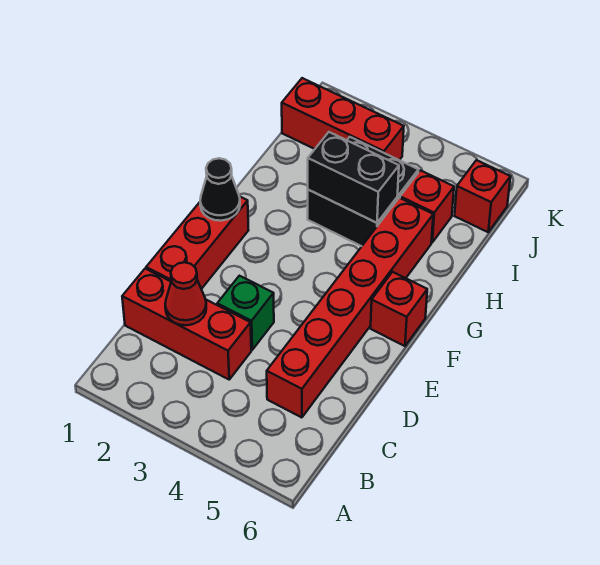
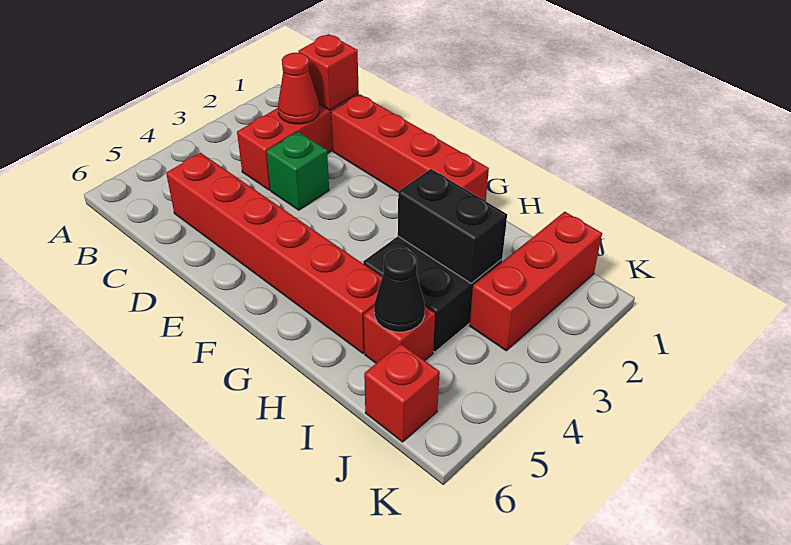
red brick D1:F1 level 1 -> red brick D1:G1 level 1
black cone F1 level 2 -> black cone I5 level 2
red brick F6 level 1 -> red brick C1 level 2
black brick H3:H4 level 2 -> black brick H3:I3 level 2

